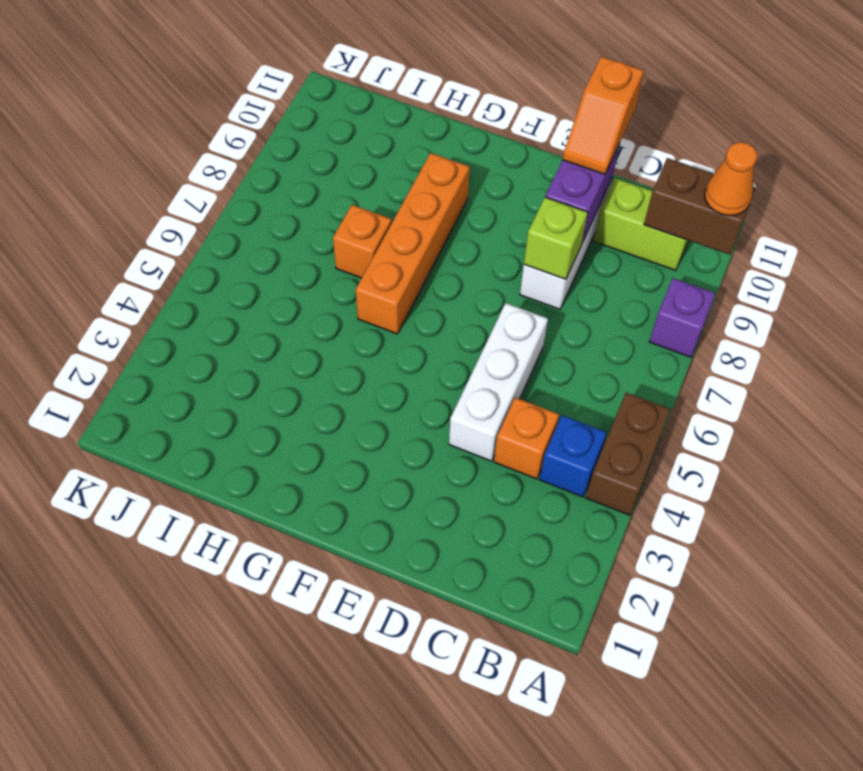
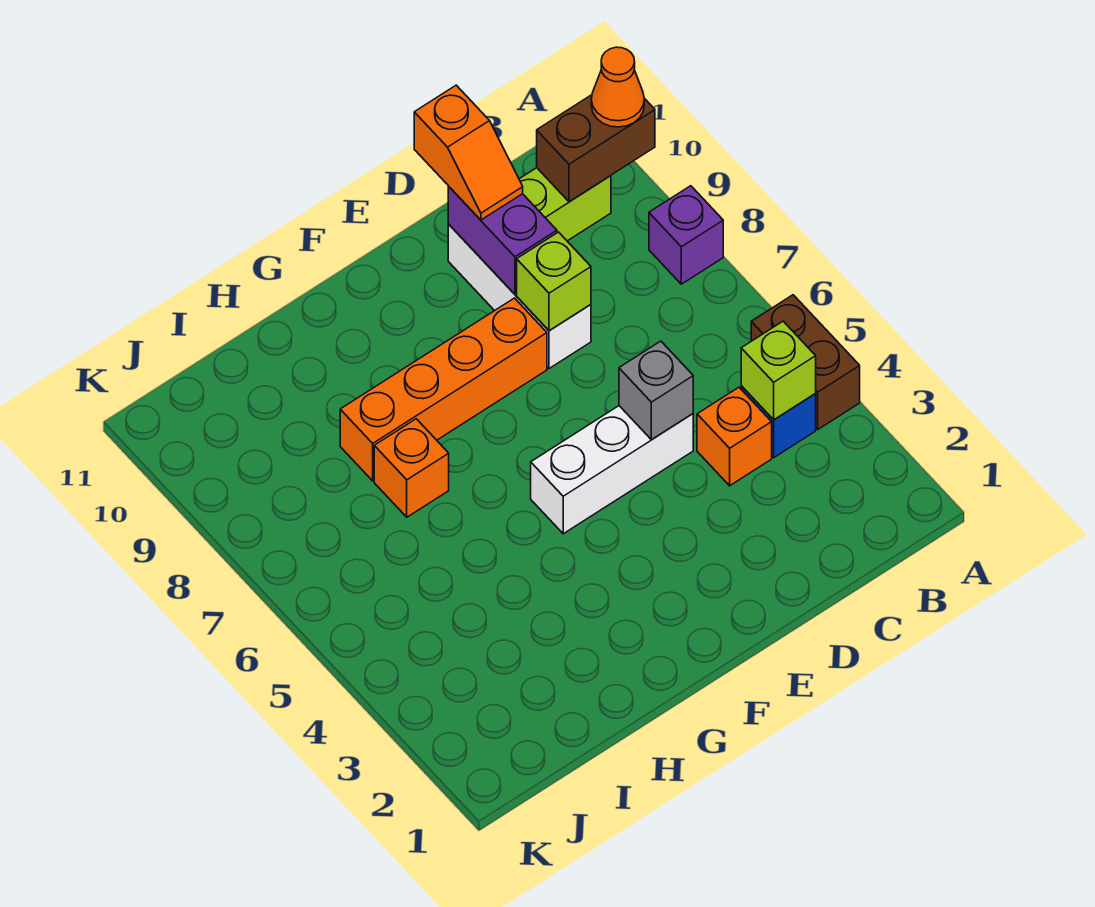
none -> lime brick B4 level 2
white brick D4:D6 level 1 -> white brick D5:F5 level 1
none -> grey brick D5 level 2
orange brick G6:G9 level 1 -> orange brick E8:H8 level 1

